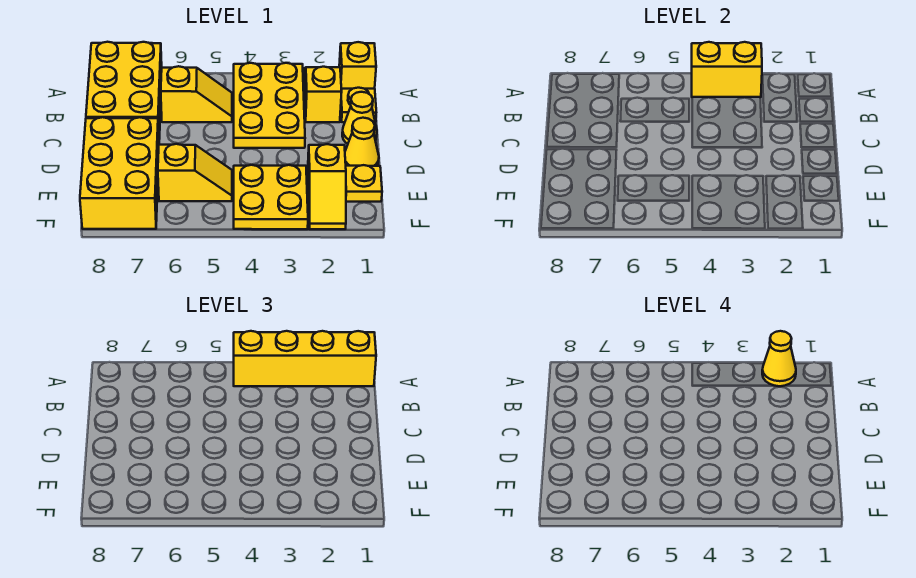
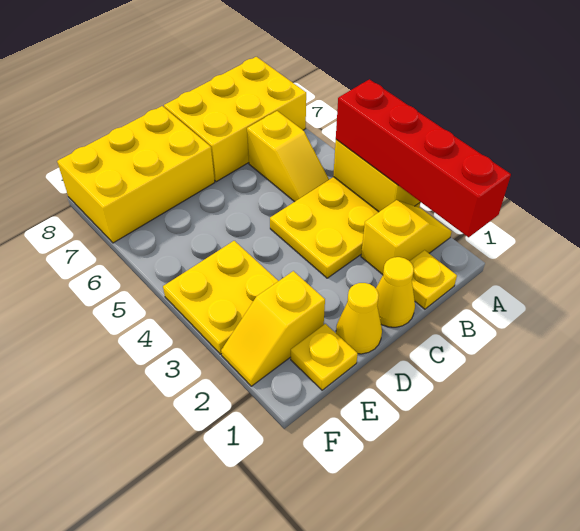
yellow brick A1 level 1 -> none
yellow brick A1:A4 level 3 -> red brick A1:A4 level 3
yellow cone A2 level 4 -> none
yellow slope E5:E6 level 1 top 6 -> none

